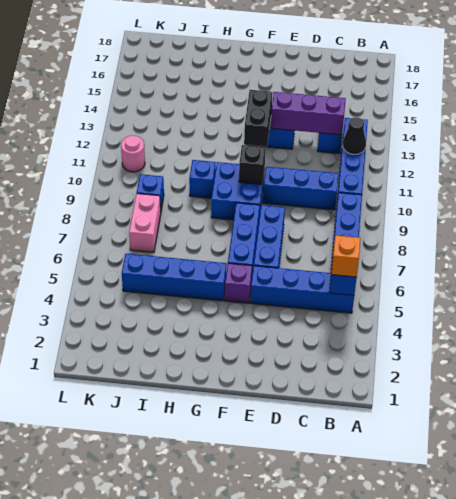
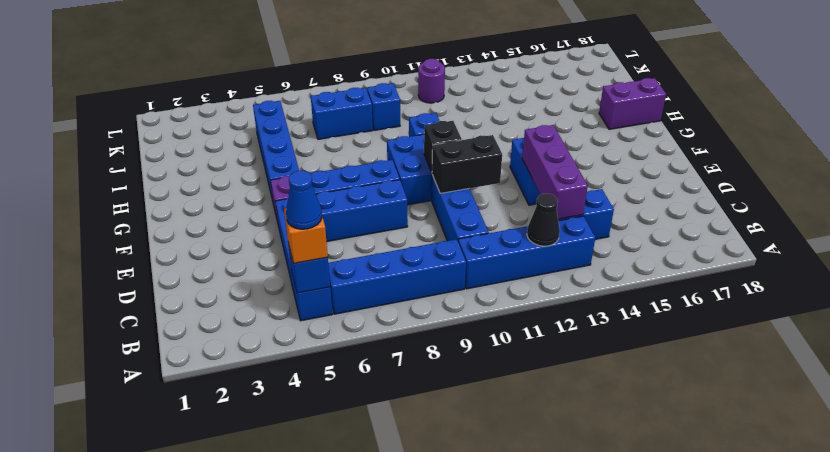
none -> blue cone B5 level 4
black brick F12:F13 level 2 -> black brick E10:E11 level 2
none -> purple brick H17:H18 level 1
pink brick J7:J8 level 1 -> blue brick J7:J8 level 1
pink round brick K11 level 1 -> purple round brick K11 level 1

